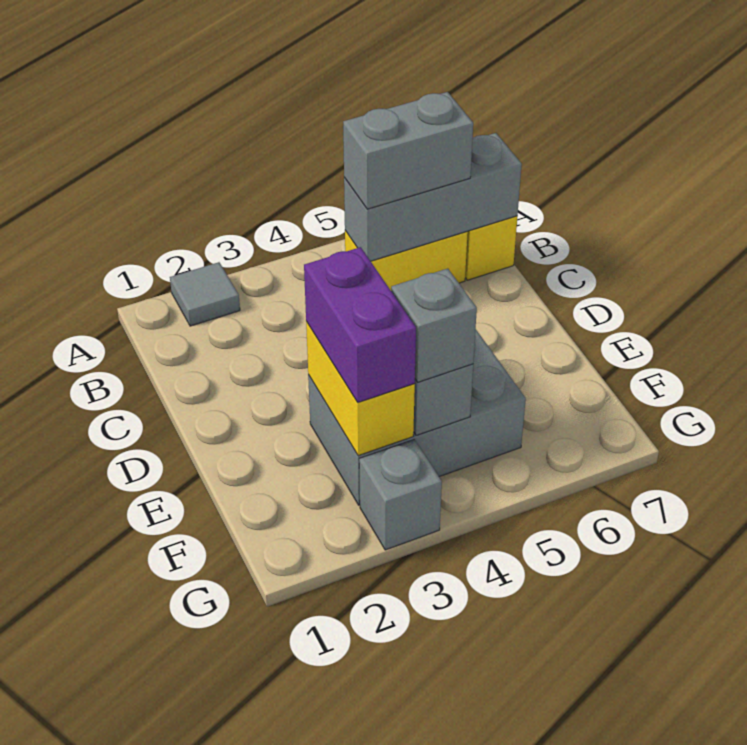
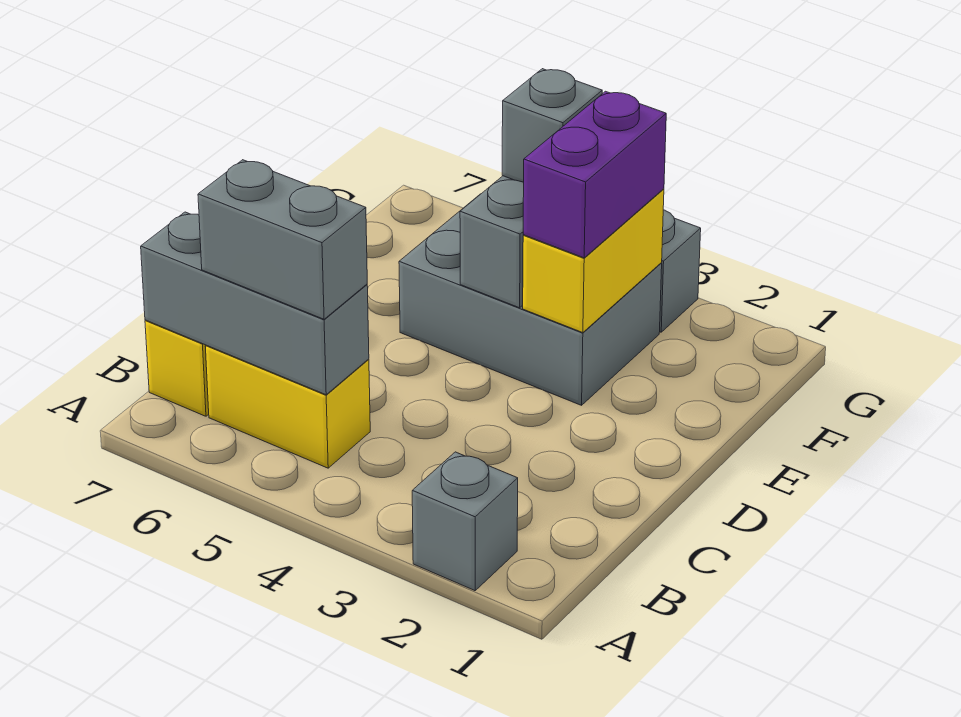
grey tile A2 level 1 -> grey brick A2 level 1

